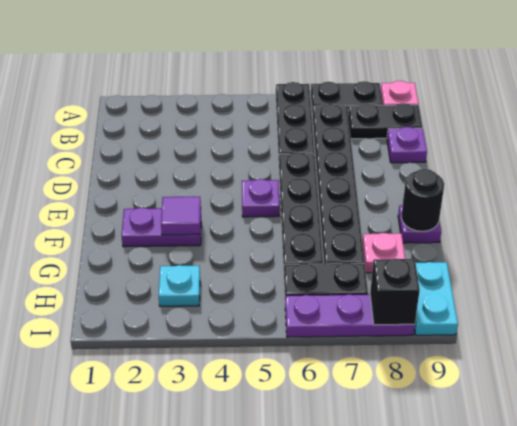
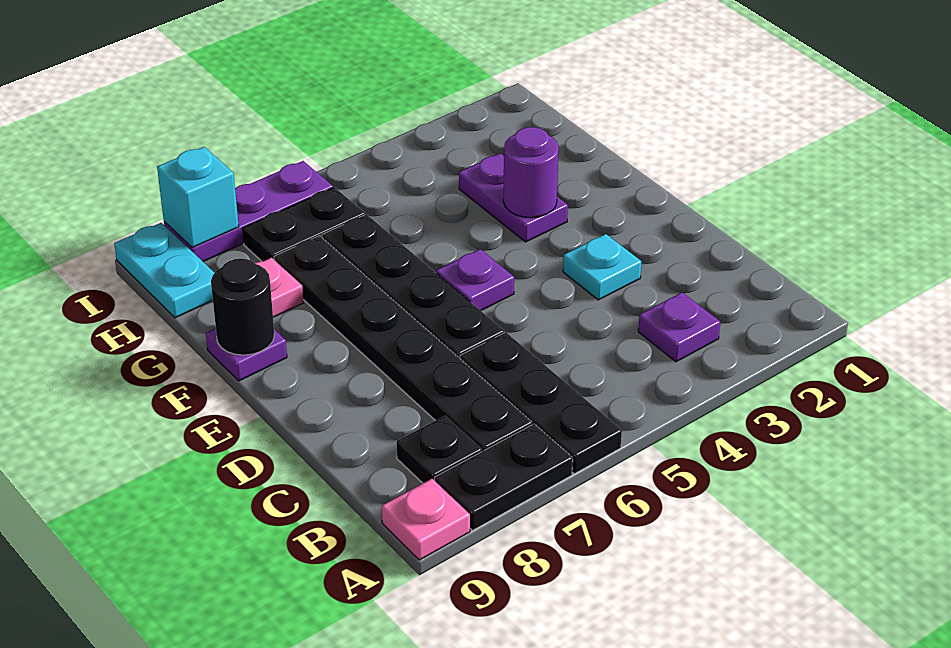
black plate B8:B9 level 1 -> black plate B8 level 1
purple plate C9 level 1 -> purple plate B3 level 1
purple plate F2:F3 level 1 -> purple plate F3:G3 level 1
purple tile F3 level 2 -> purple round brick F3 level 2
cyan plate H3 level 1 -> cyan plate D3 level 1
black brick I8 level 2 -> cyan brick I8 level 2

